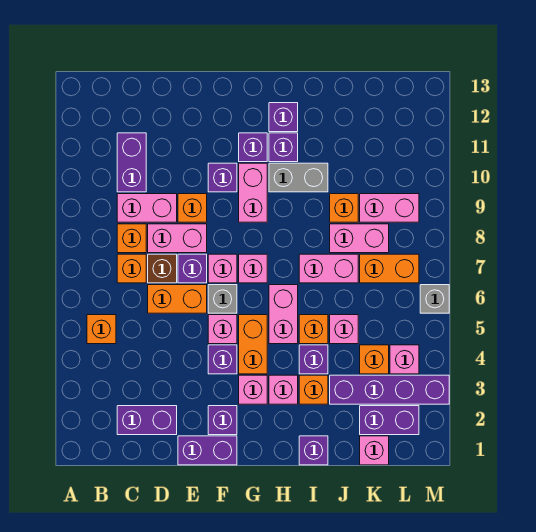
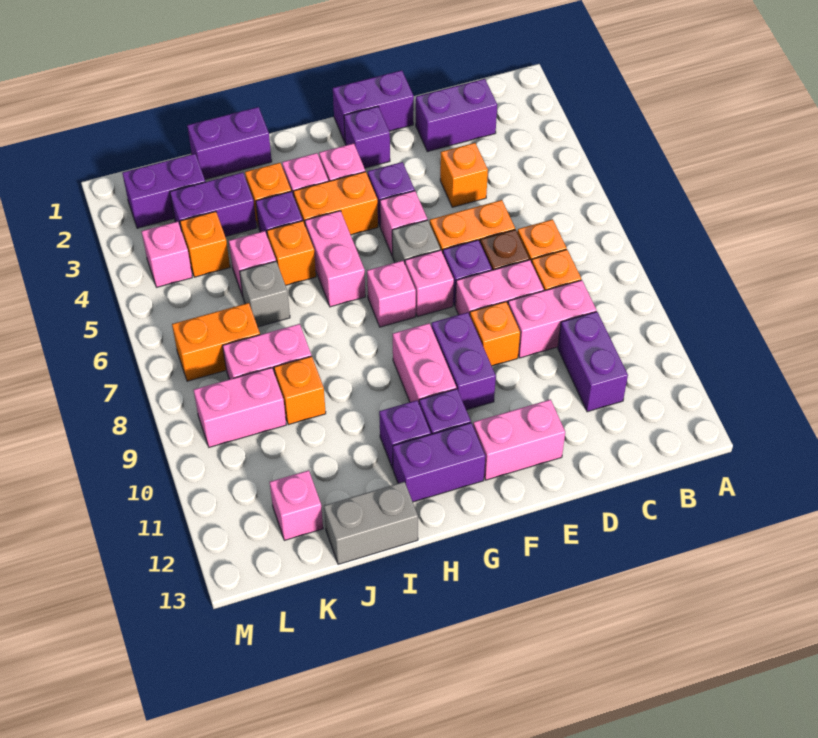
orange brick B5 level 1 -> orange brick D4 level 1
purple brick F10 level 1 -> purple brick F9:F10 level 1
orange brick G4:G5 level 1 -> orange brick G4:H4 level 1
grey brick H10:I10 level 1 -> grey brick I13:J13 level 1
purple brick H12 level 1 -> purple brick G12:H12 level 1
purple brick I1 level 1 -> purple brick I1:J1 level 1
pink brick I7:J7 level 1 -> pink brick E12:F12 level 1
purple brick J3:M3 level 1 -> purple brick J3:K3 level 1
pink brick K1 level 1 -> pink brick K12 level 1
grey brick M6 level 1 -> grey brick J6 level 1

